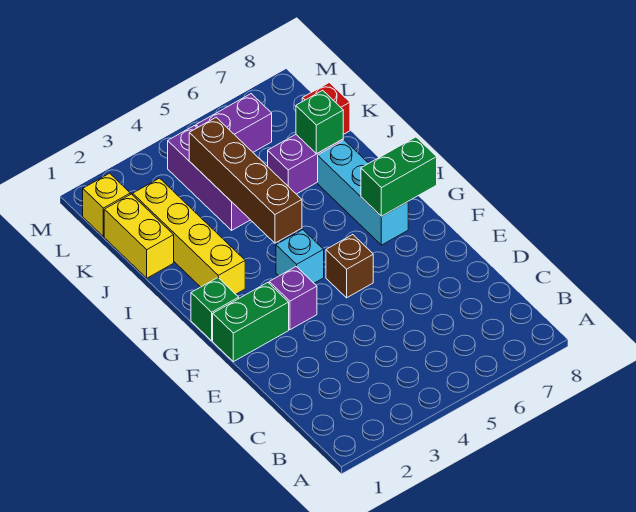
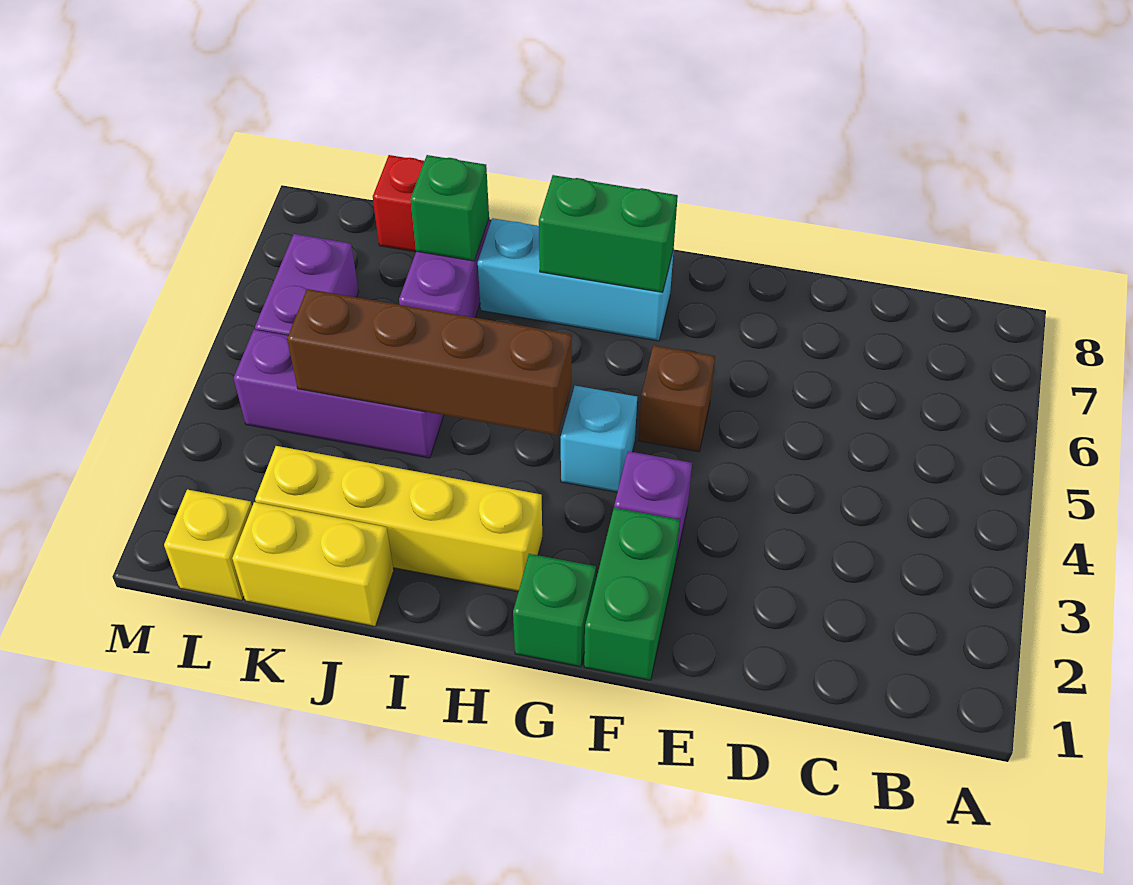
green brick G7:G8 level 2 -> green brick G7:H7 level 2

